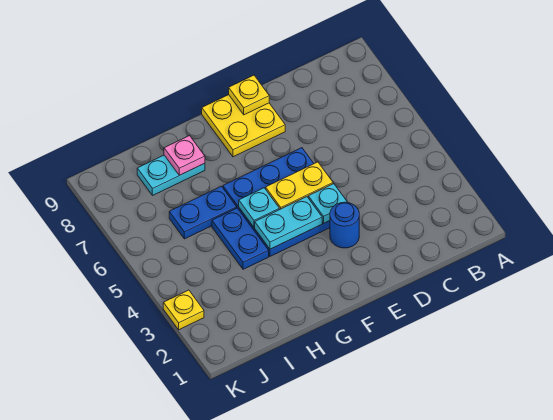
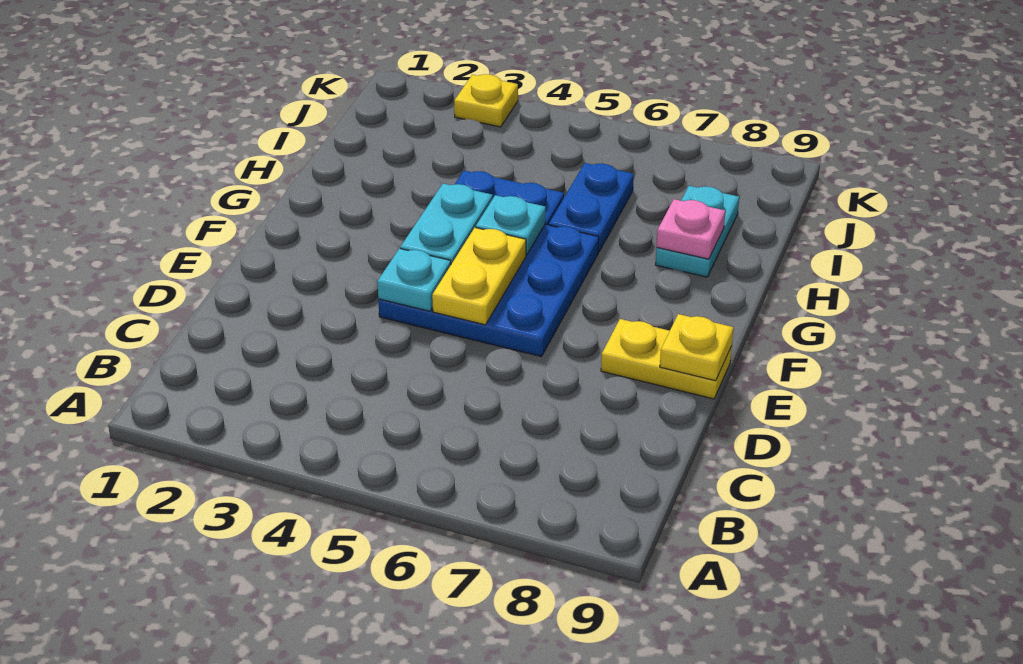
blue round brick E3 level 1 -> none
yellow plate E8:F9 level 1 -> yellow plate E8:E9 level 1

